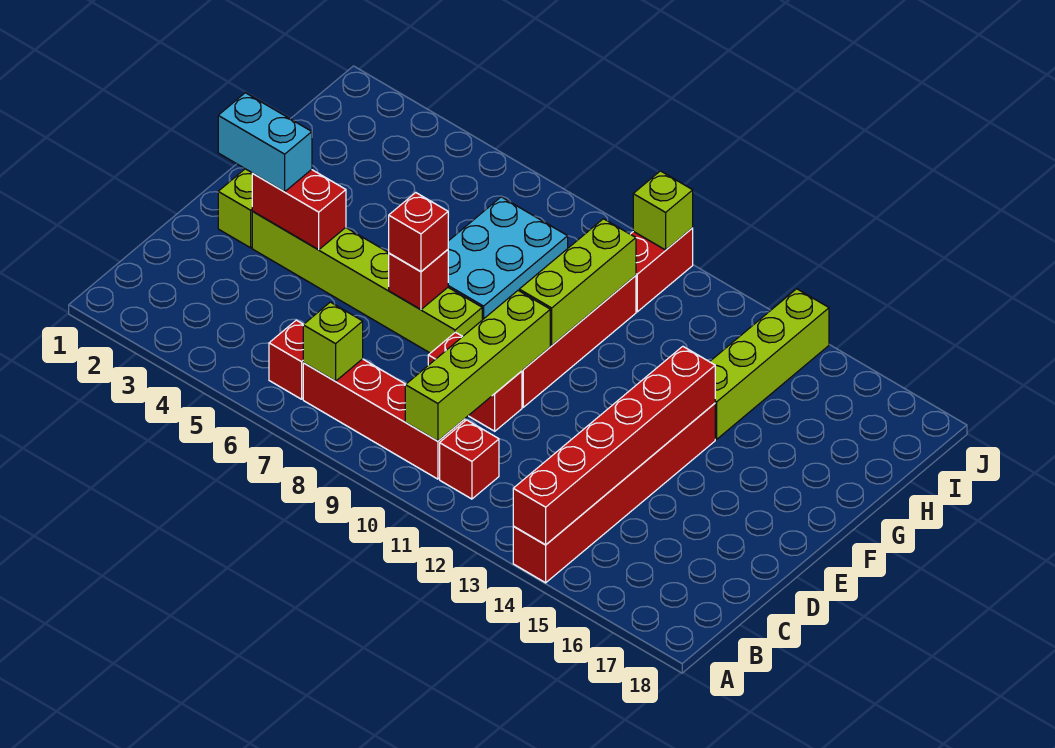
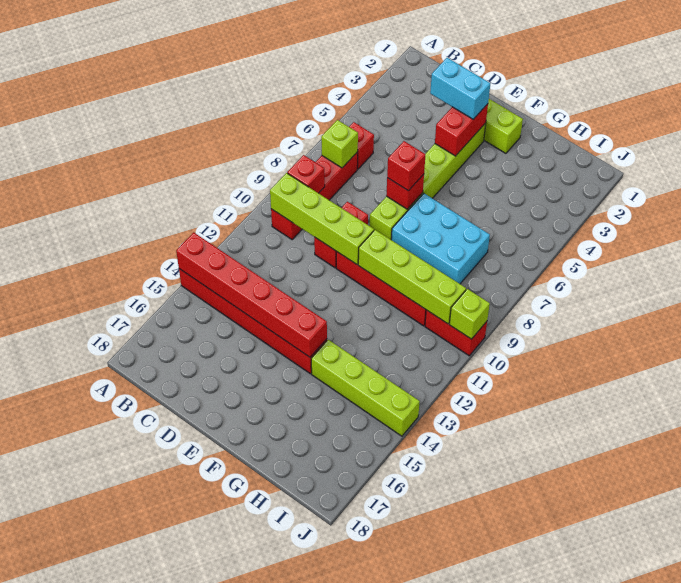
red brick B11 level 1 -> red brick B9 level 2
cyan brick E2:E3 level 3 -> cyan brick D3:E3 level 3
lime brick F10:H10 level 2 -> lime brick F10:I10 level 2

